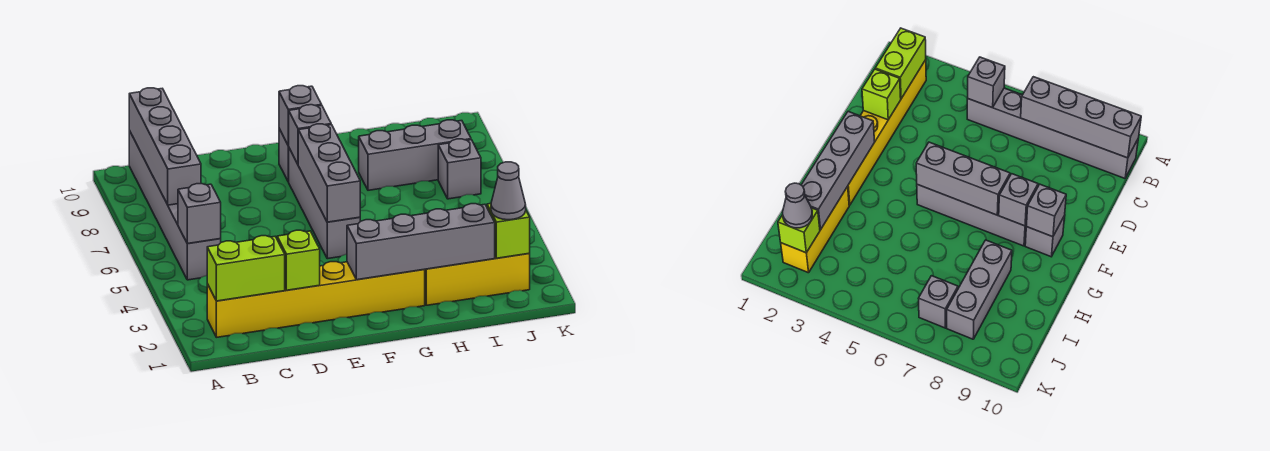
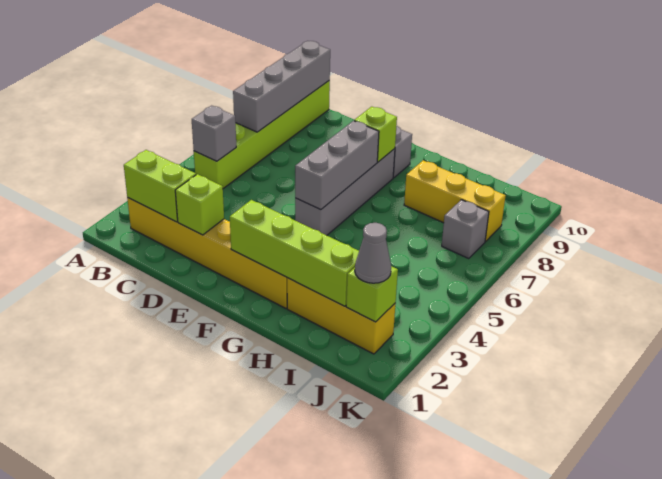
grey brick B5:B10 level 1 -> lime brick B5:B10 level 1
grey brick F2:I2 level 2 -> lime brick F2:I2 level 2
grey brick F8 level 2 -> lime brick F8 level 2
grey brick F9 level 2 -> none
grey brick H8:J8 level 1 -> yellow brick H8:J8 level 1

